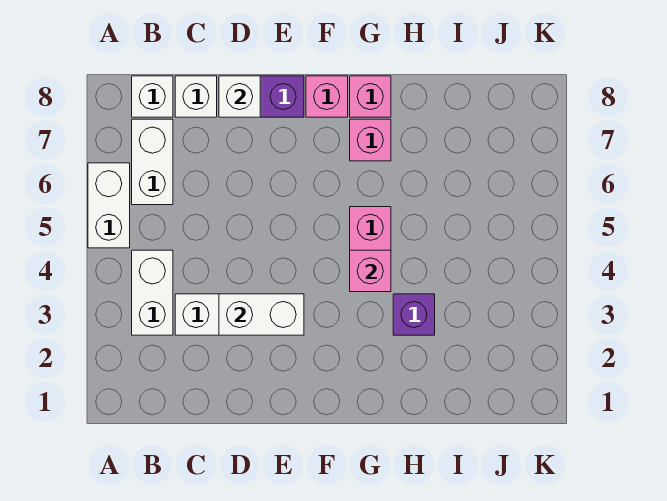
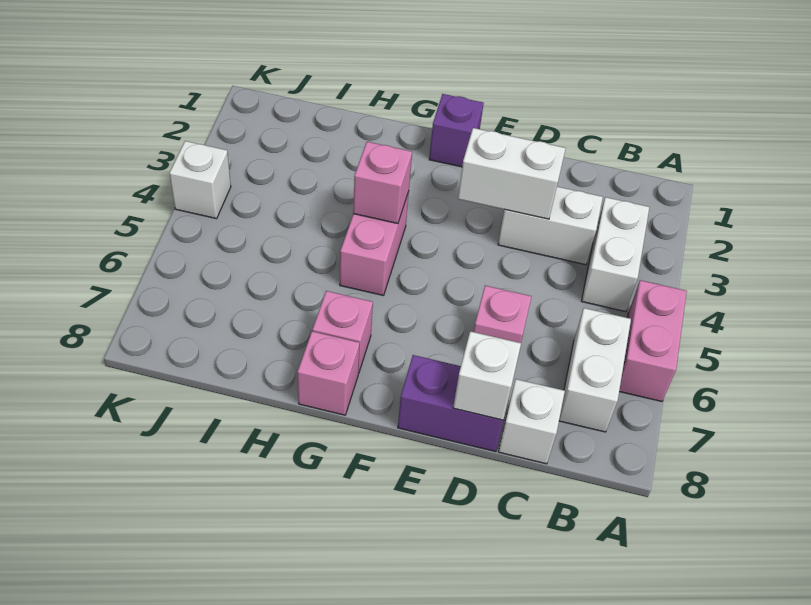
white brick A5:A6 level 1 -> pink brick A5:A6 level 1
white brick B8 level 1 -> white brick K4 level 1
pink brick F8 level 1 -> pink brick D6 level 1
purple brick H3 level 1 -> purple brick F1 level 1

